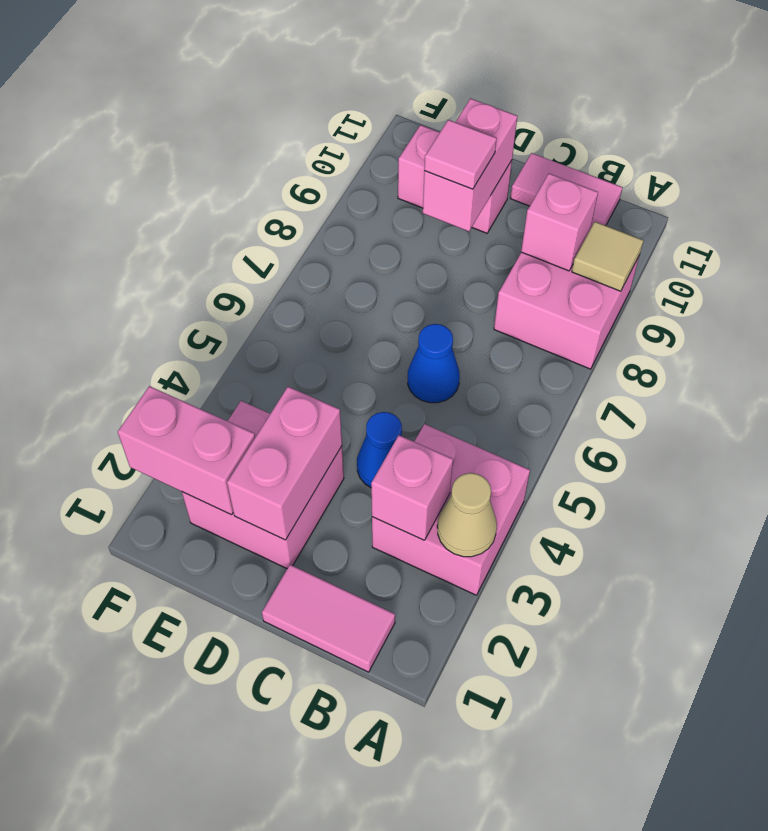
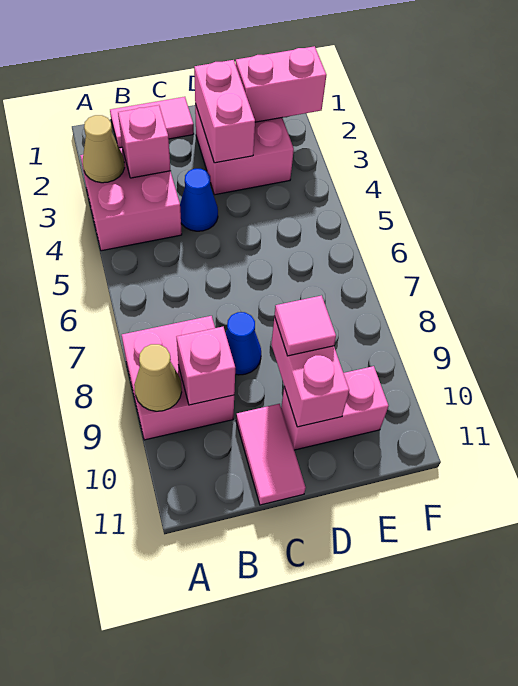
tan tile A9 level 2 -> tan cone A9 level 2
pink tile B11:C11 level 1 -> pink tile C10:C11 level 1
blue cone C6 level 1 -> blue cone C8 level 1

